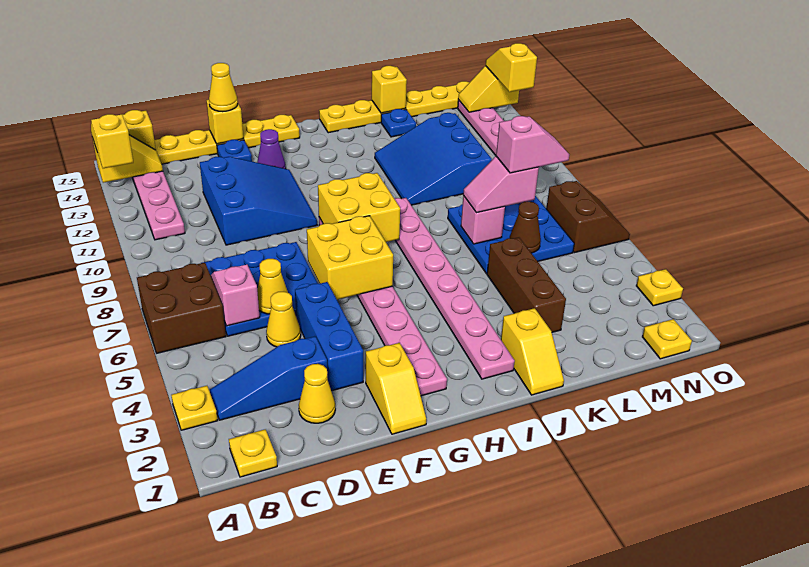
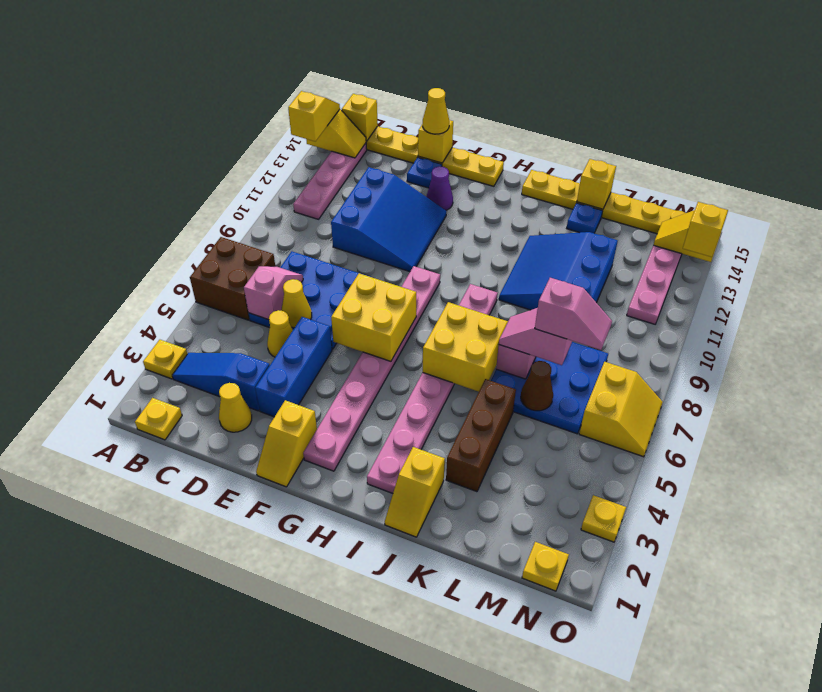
yellow brick G8:H9 level 2 -> yellow brick I6:J7 level 2
brown slope N6:O7 level 1 top N -> yellow slope N6:O7 level 1 top N

